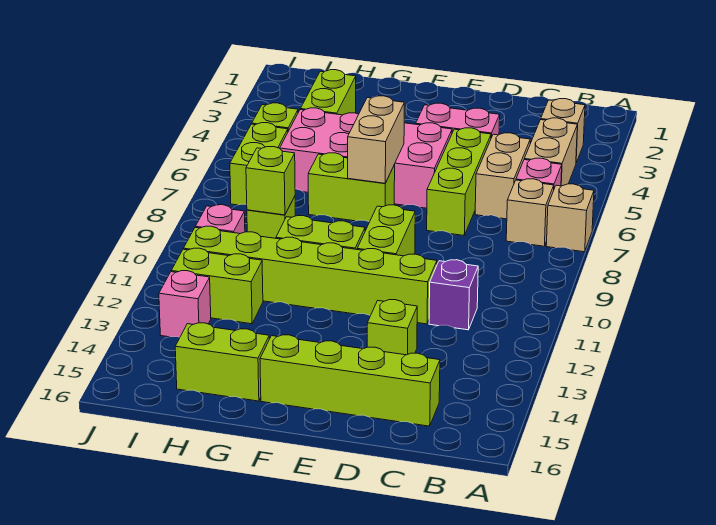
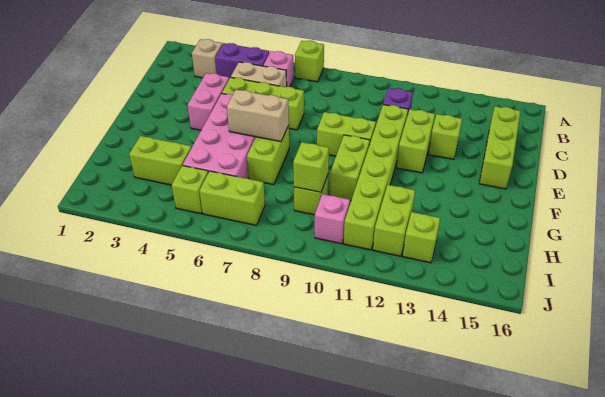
tan brick A7 level 1 -> lime brick A7 level 1
tan brick B4:B5 level 1 -> purple brick B4:B5 level 1
tan brick B7 level 1 -> none
lime brick C15:F15 level 1 -> lime brick C15:E15 level 1
lime brick G15:H15 level 1 -> lime brick D12:E12 level 1
pink brick I13 level 1 -> lime brick I13 level 1

